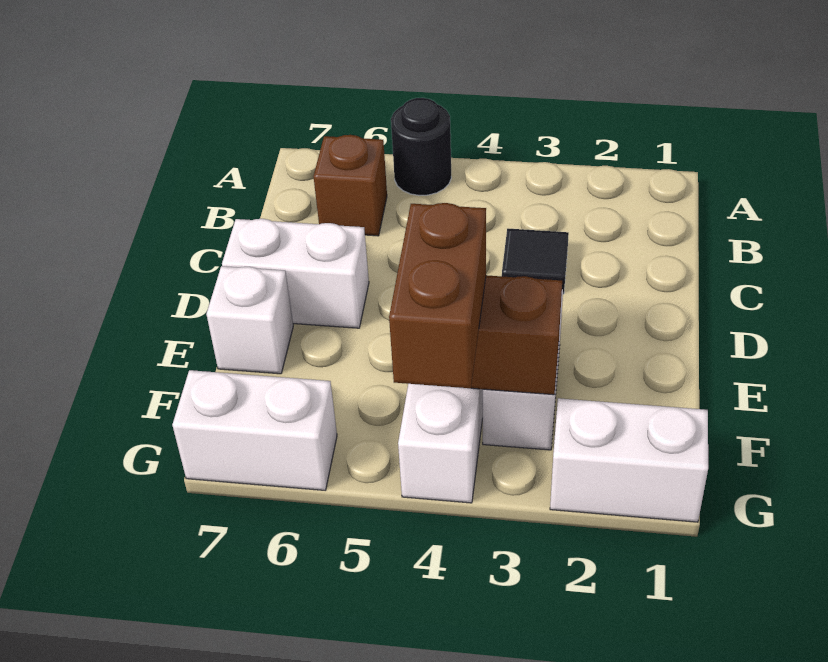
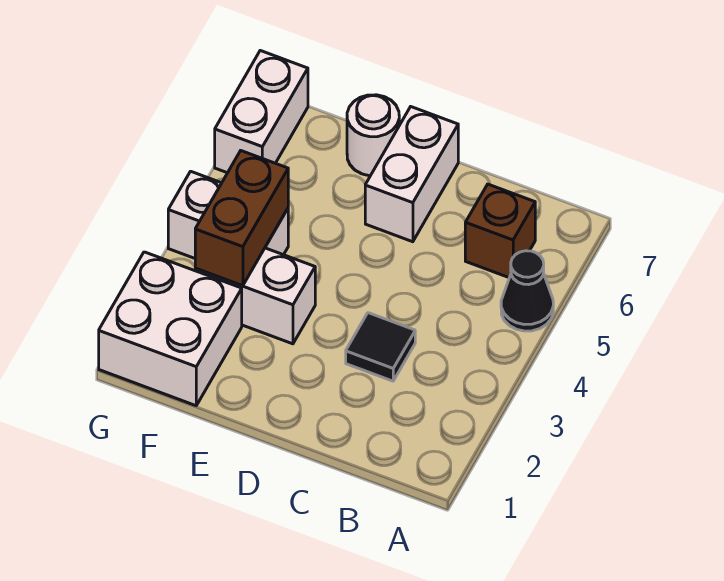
black round brick A5 level 1 -> black cone A5 level 1
white brick E7 level 1 -> white round brick E7 level 1
brown brick F4:G4 level 3 -> none
white brick G1:G2 level 1 -> white brick F1:G2 level 1

